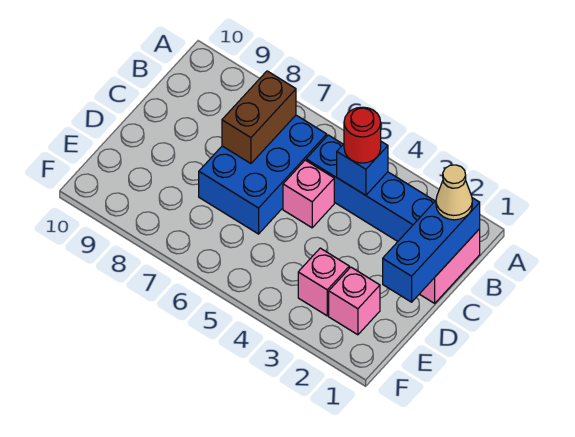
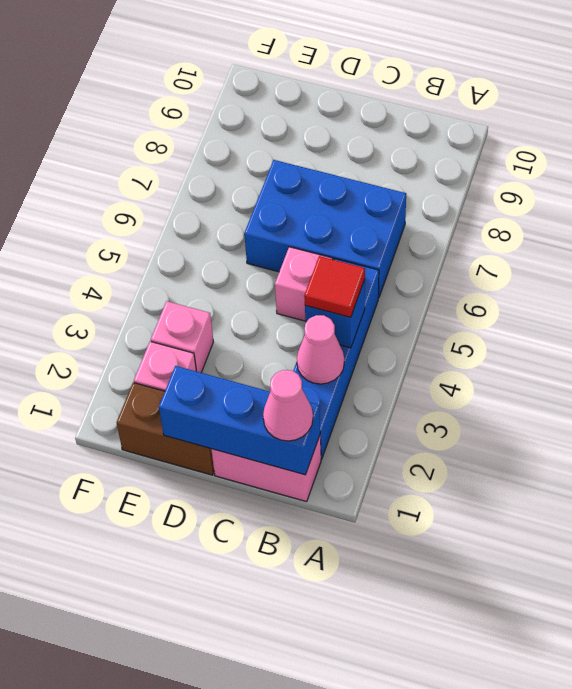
tan cone B1 level 3 -> pink cone B1 level 3
none -> pink cone B3 level 2
red round brick B4 level 3 -> red tile B4 level 3
brown brick B7:C7 level 2 -> brown brick D1:E1 level 1

